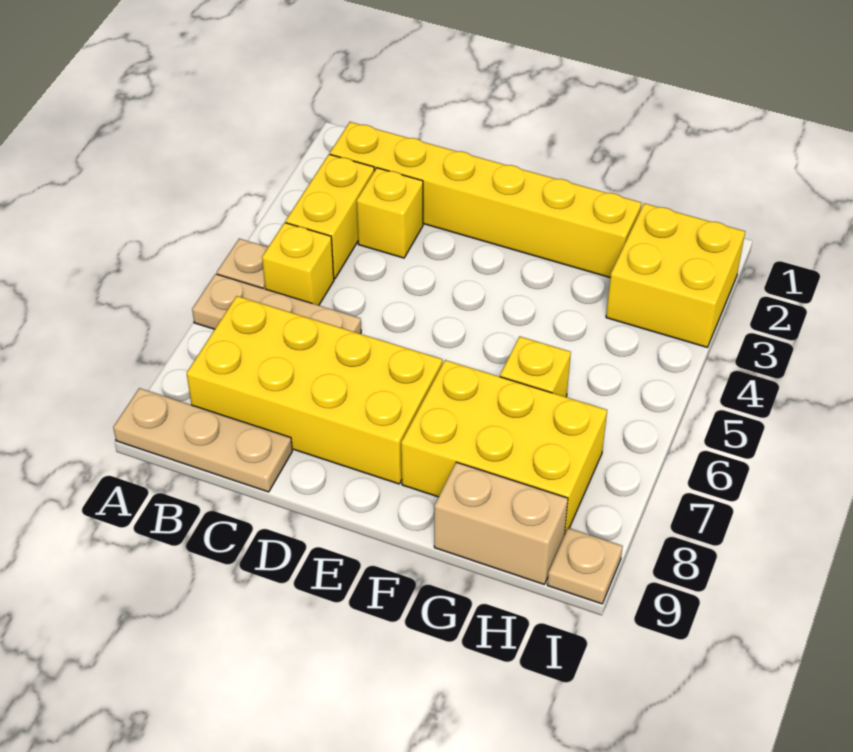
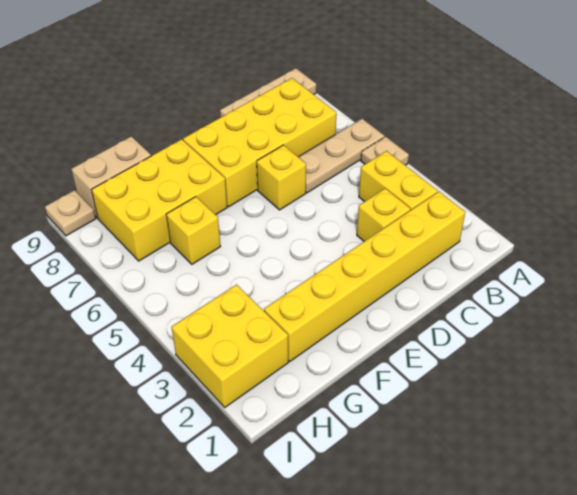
yellow brick B5 level 1 -> yellow brick D6 level 1

